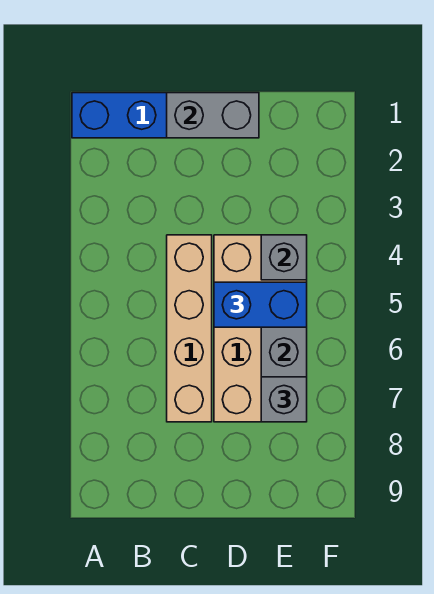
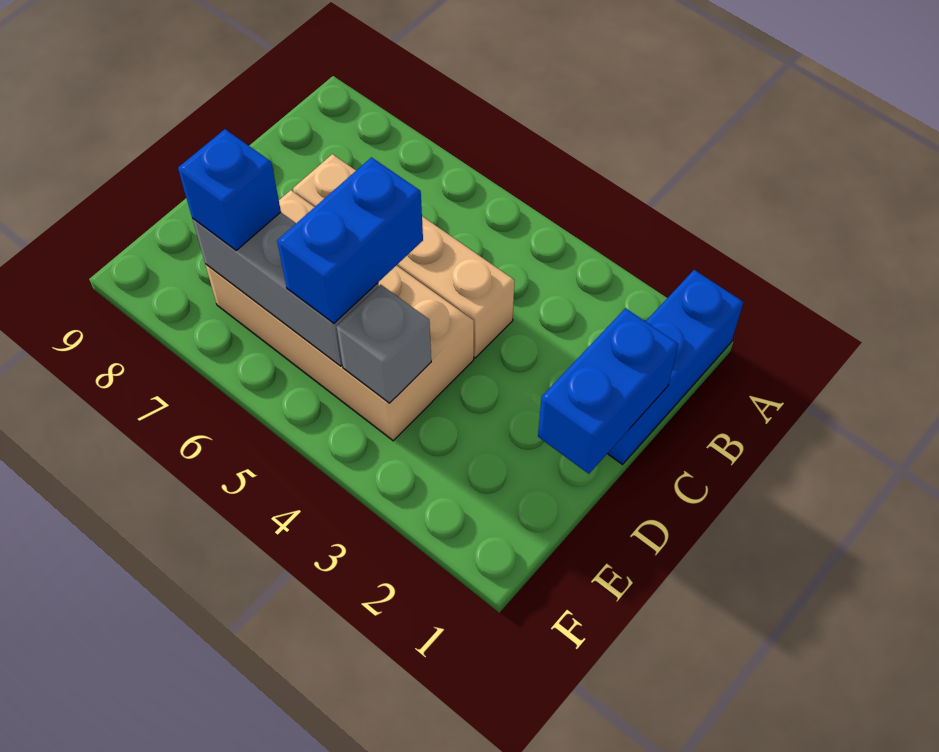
grey brick C1:D1 level 2 -> blue brick C1:D1 level 2
grey brick E7 level 3 -> blue brick E7 level 3

